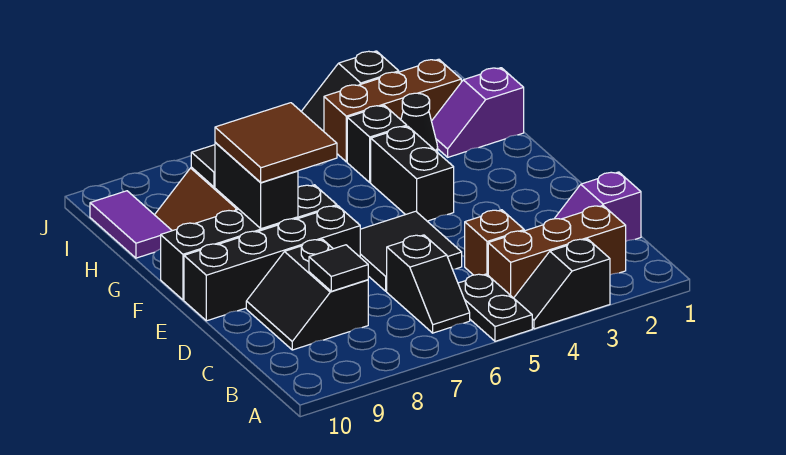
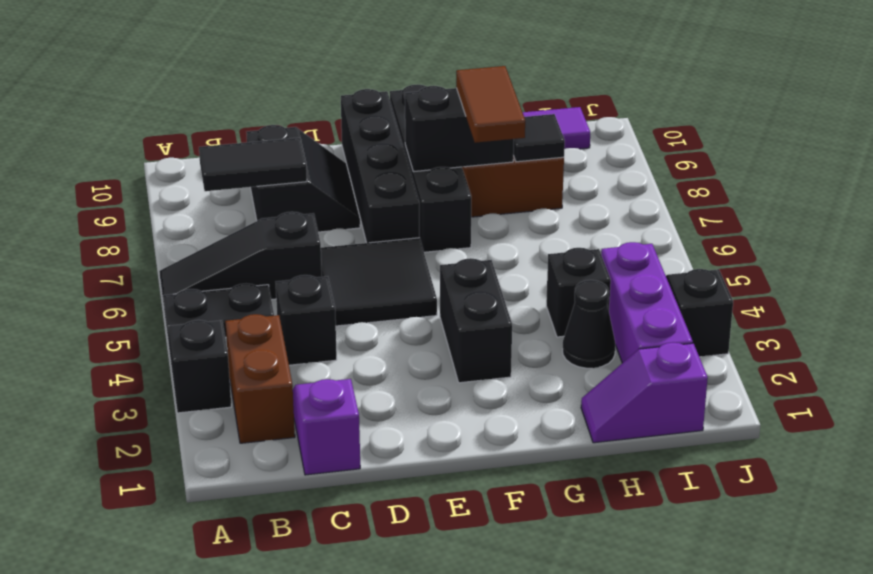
brown brick B2:B4 level 1 -> brown brick B2:B3 level 1
black slope B6:C6 level 1 top C -> black slope A6:C6 level 1 top C
brown brick C4 level 1 -> black brick C4 level 1
black slope C8:D9 level 1 top 8 -> black slope C8:D9 level 1 top C
black tile C8 level 2 -> black tile B8:C8 level 2
black brick F4:G4 level 1 -> black brick F3:F4 level 1
brown tile F7:G8 level 3 -> brown tile G7:G8 level 3
purple slope H1:H2 level 1 top 1 -> purple slope H1:I1 level 1 top I
brown brick I2:I4 level 1 -> purple brick I2:I4 level 1

